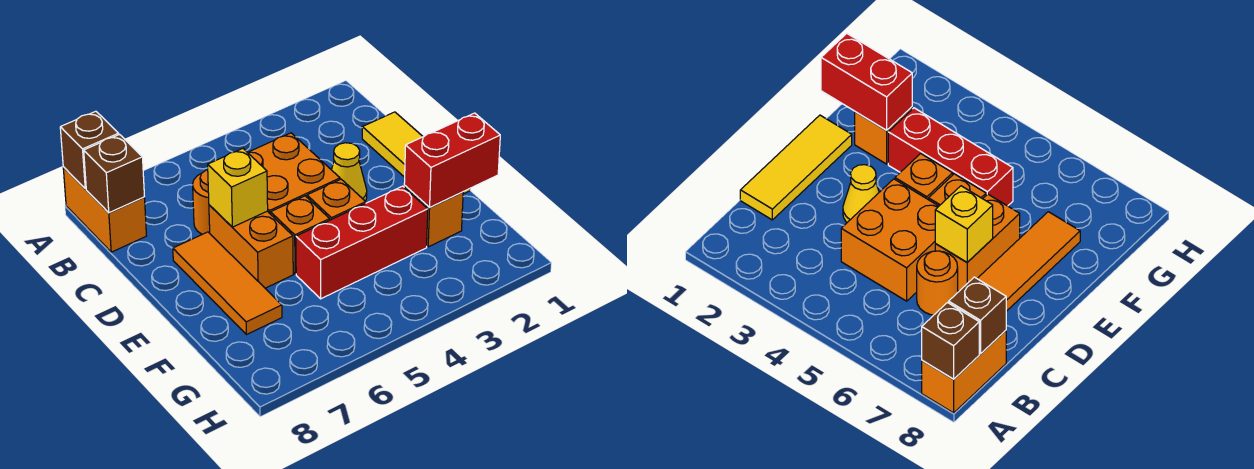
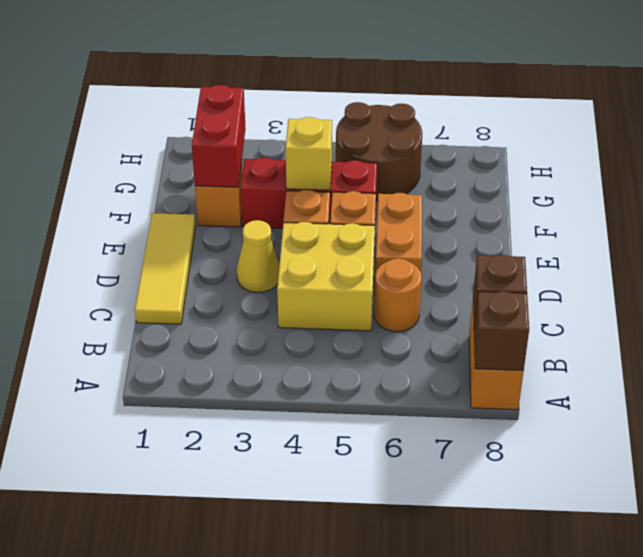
orange brick C4:D5 level 1 -> yellow brick C4:D5 level 1
yellow brick D6 level 2 -> yellow brick F4 level 2
orange tile D7:F7 level 1 -> none
red brick F1:F2 level 2 -> red brick F2:G2 level 2
none -> brown round brick G5:H6 level 1

